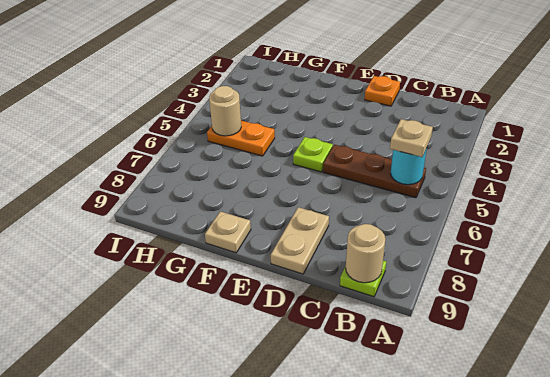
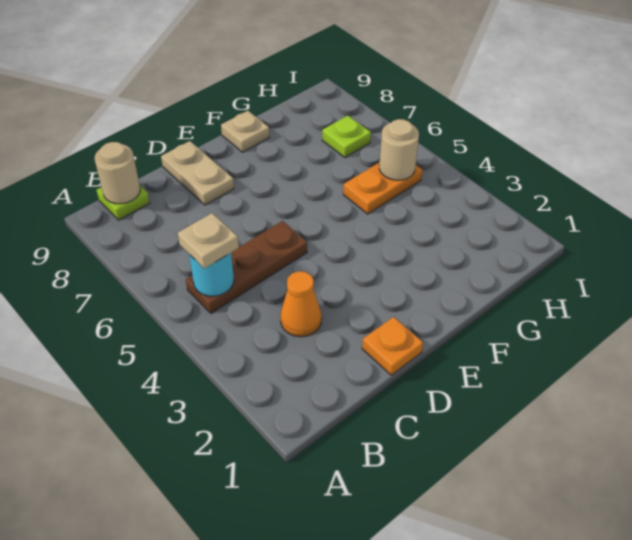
none -> orange cone C3 level 1
lime plate E5 level 1 -> lime plate H7 level 1

